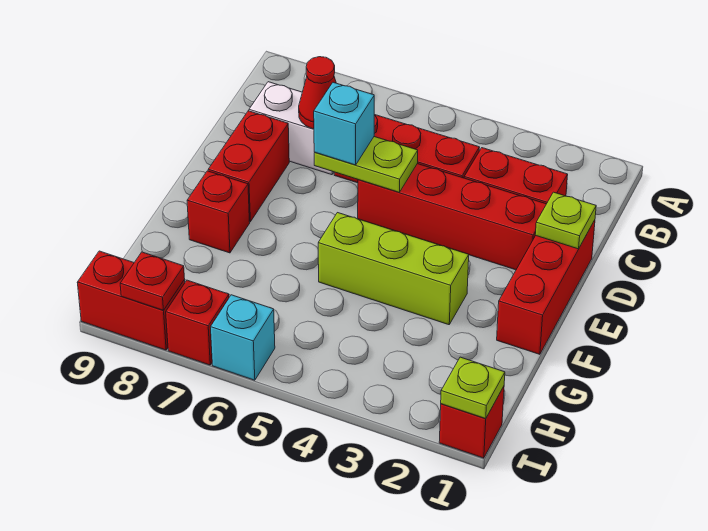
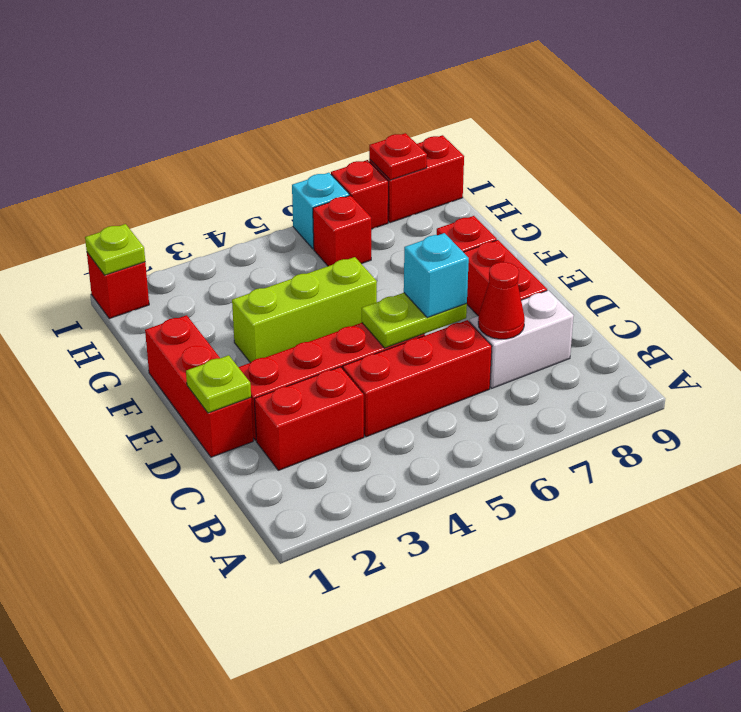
none -> red brick H6 level 1

